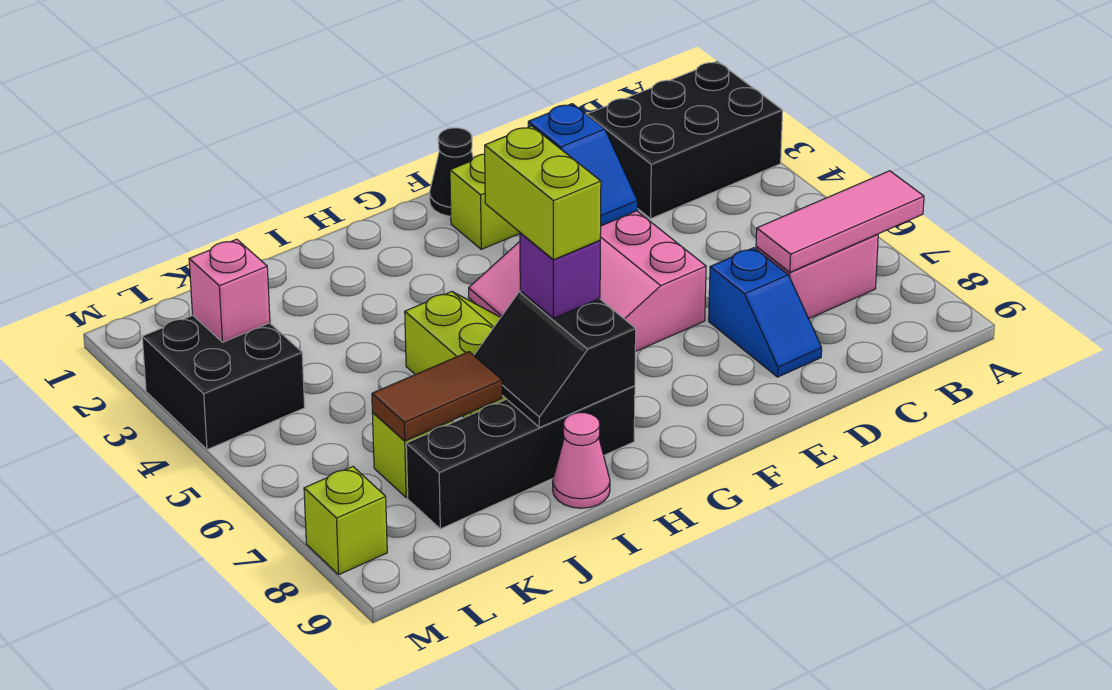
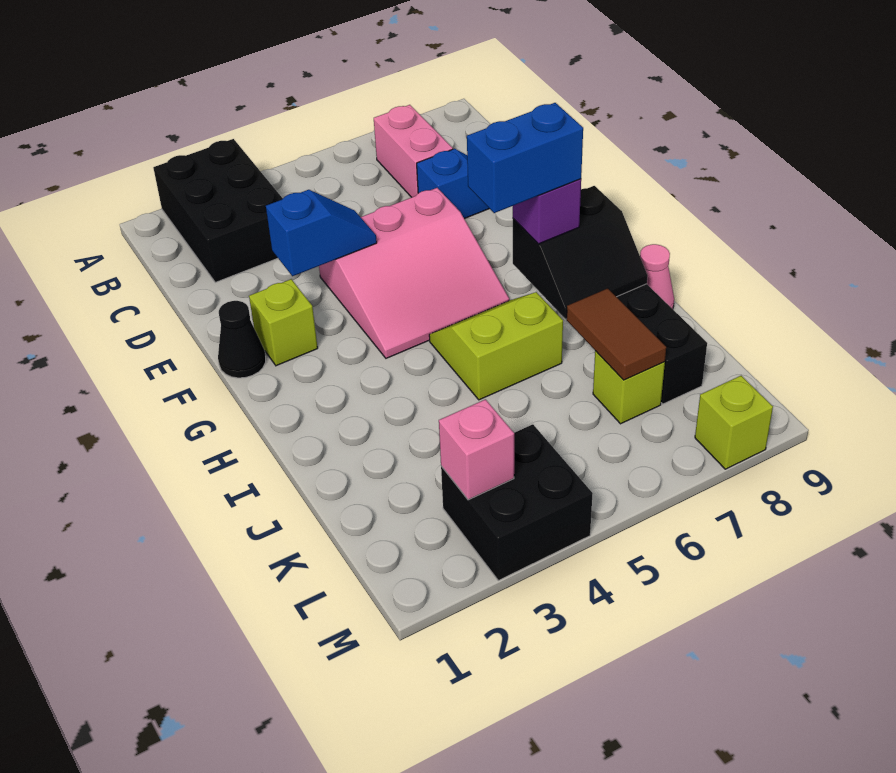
pink tile A7:C7 level 2 -> none
lime brick H6:H7 level 4 -> blue brick H6:H7 level 4

